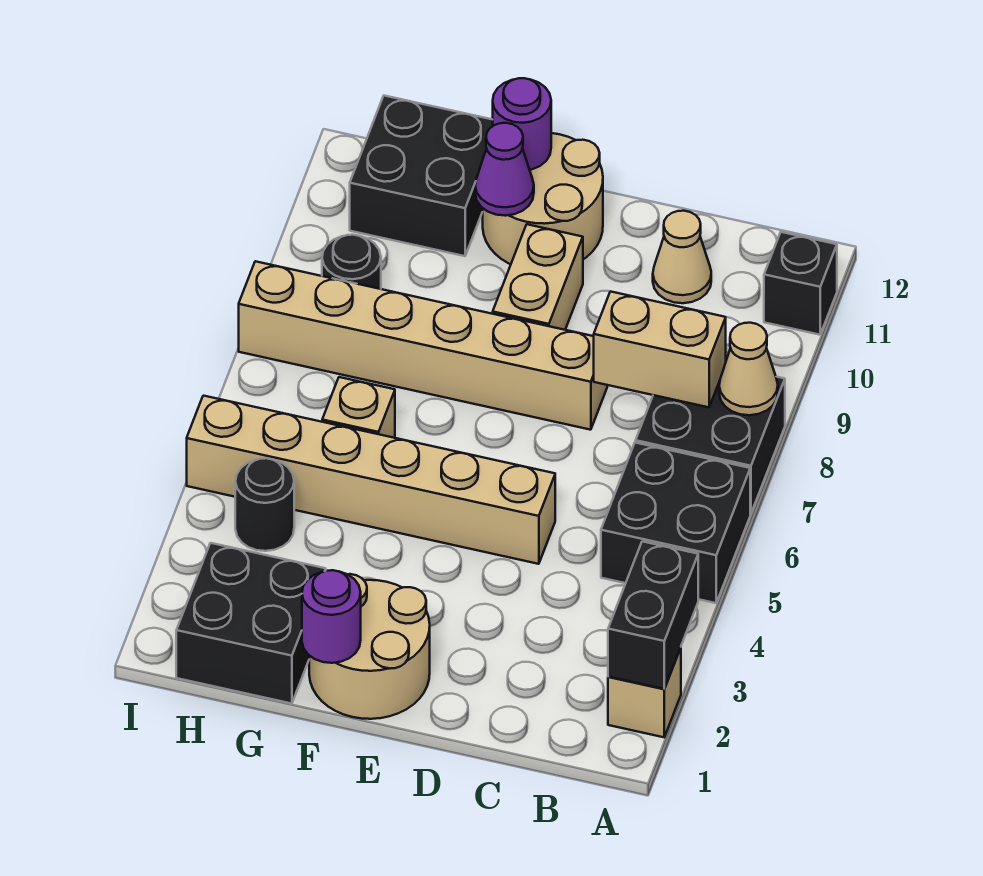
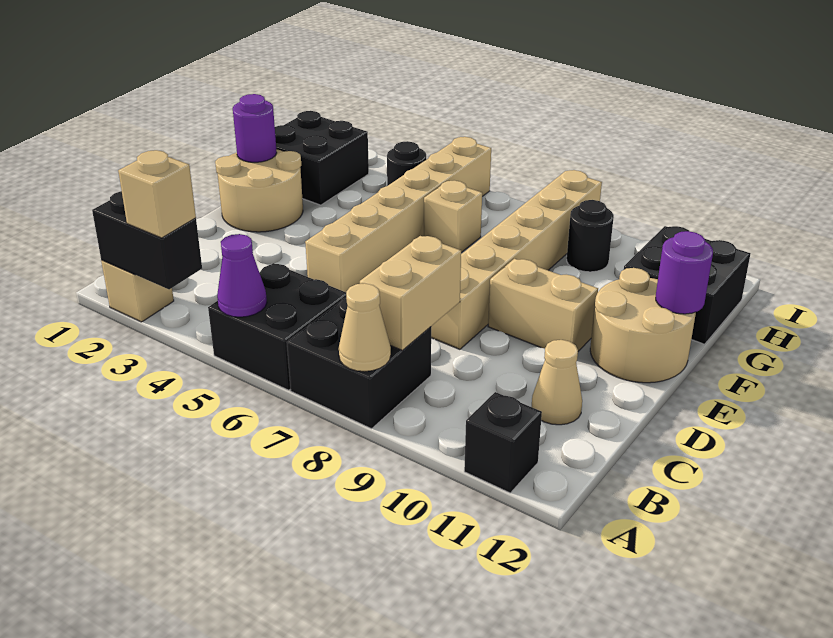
none -> tan brick A3 level 3
purple cone F11 level 2 -> purple cone A5 level 2

